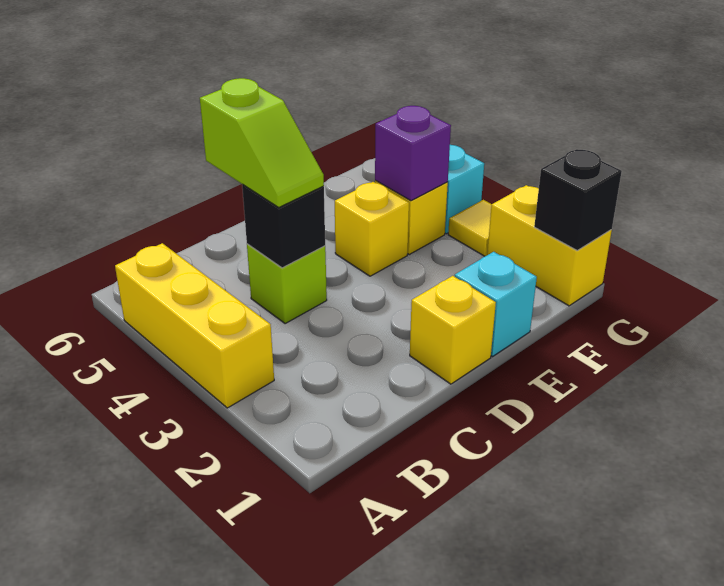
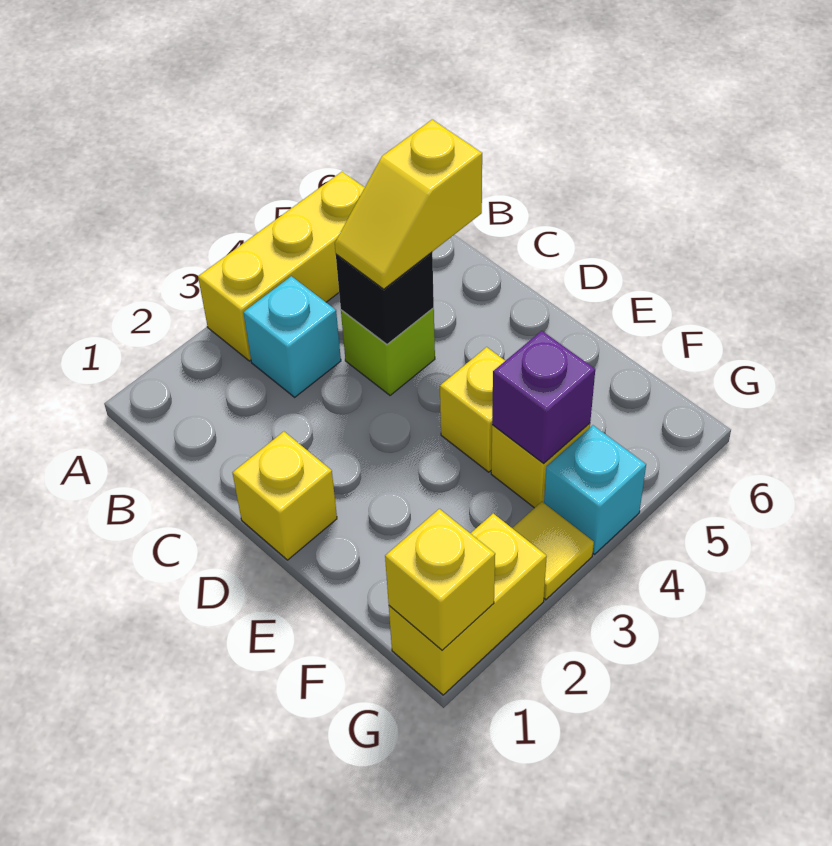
lime slope C4:C5 level 3 top 5 -> yellow slope C4:C5 level 3 top 5
cyan brick E1 level 1 -> cyan brick B3 level 1
black brick G1 level 2 -> yellow brick G1 level 2

